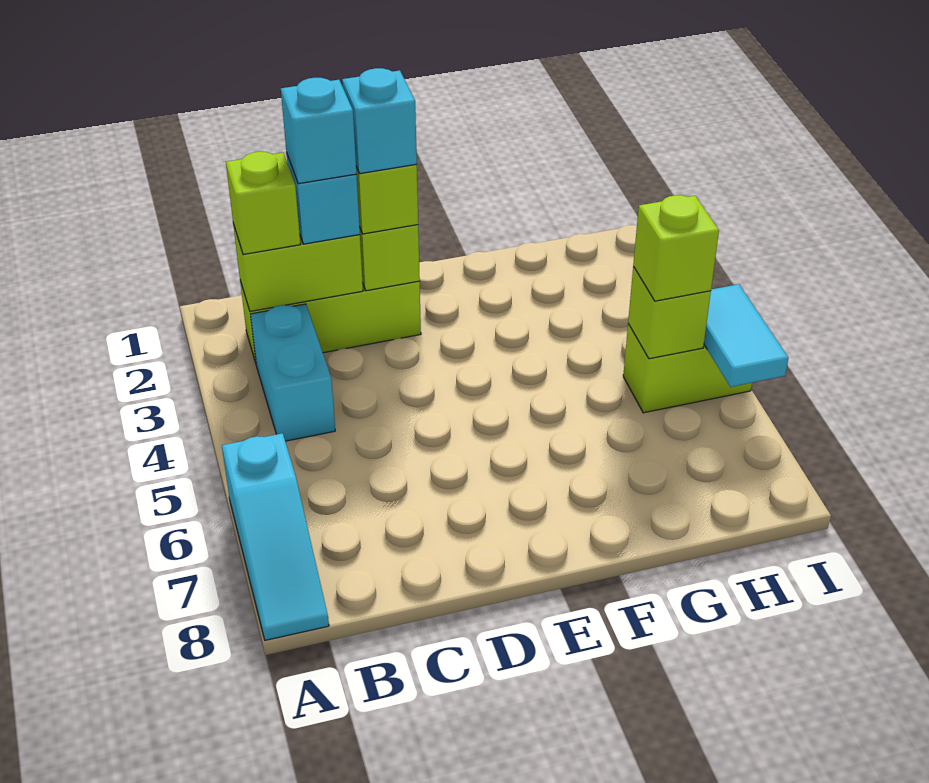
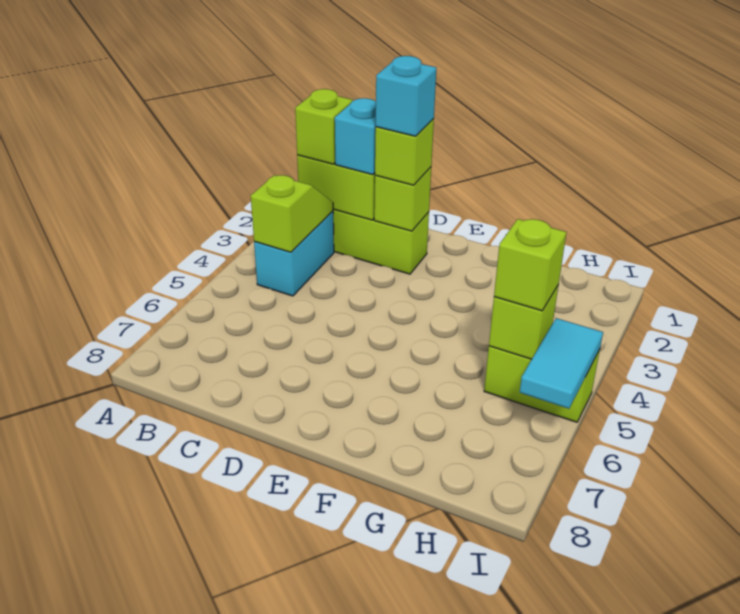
cyan slope A6:A8 level 1 top 6 -> none
none -> lime slope B3:B4 level 2 top 4
cyan brick C2 level 4 -> none

